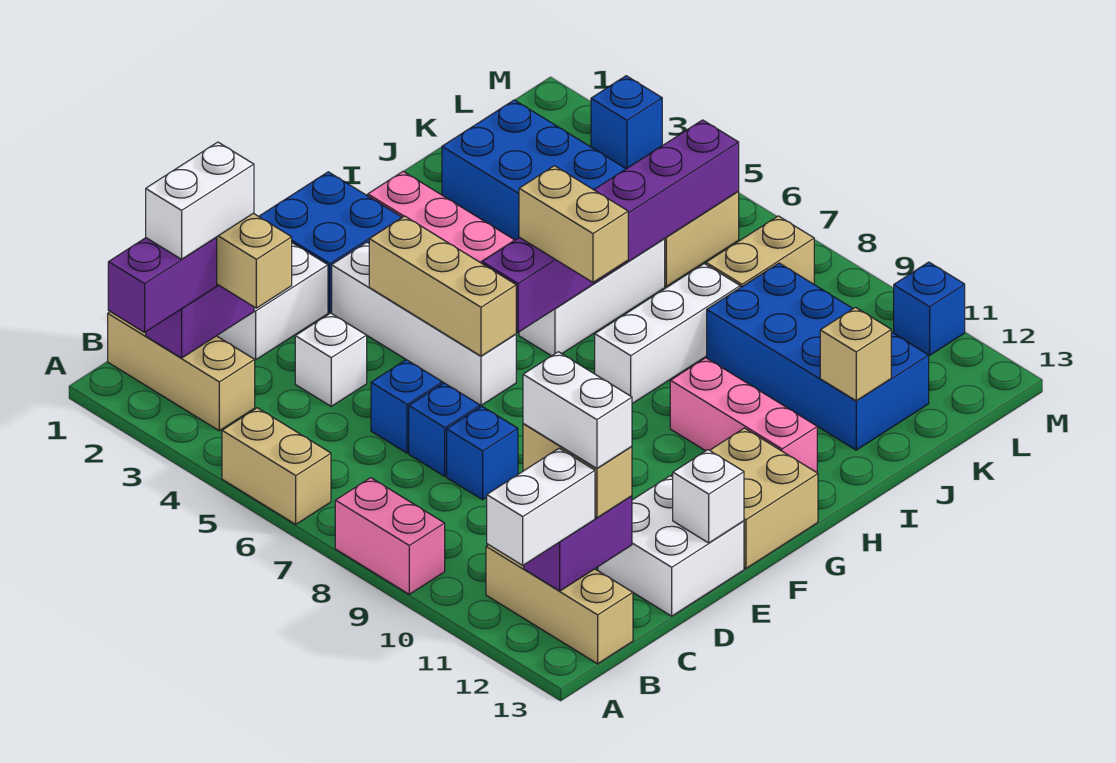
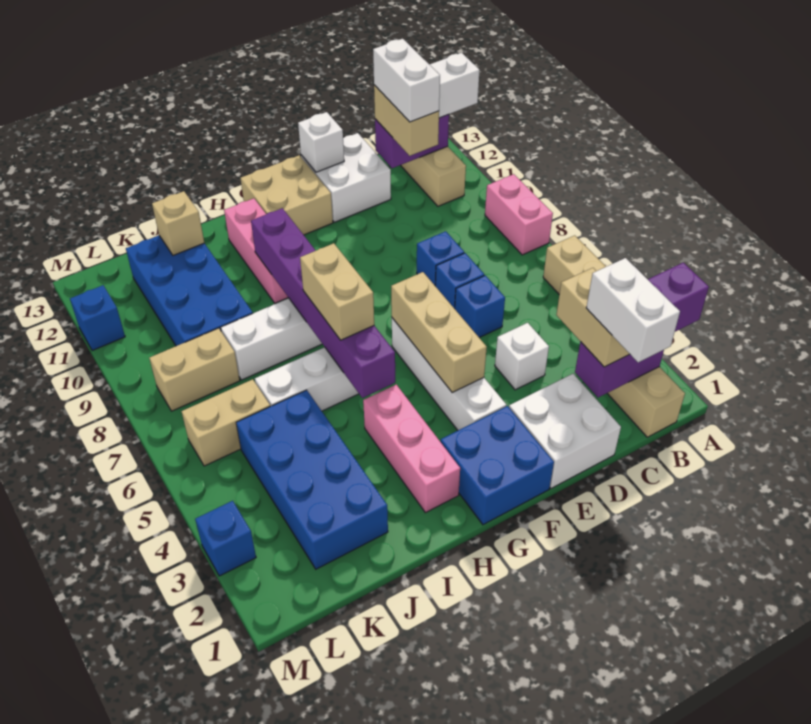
white brick B2:C2 level 4 -> white brick C1:C2 level 4
purple brick G6:L6 level 2 -> purple brick H5:H10 level 2

